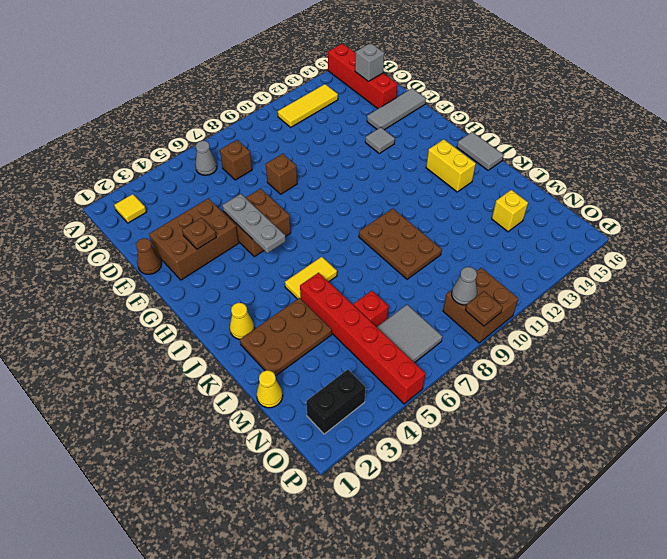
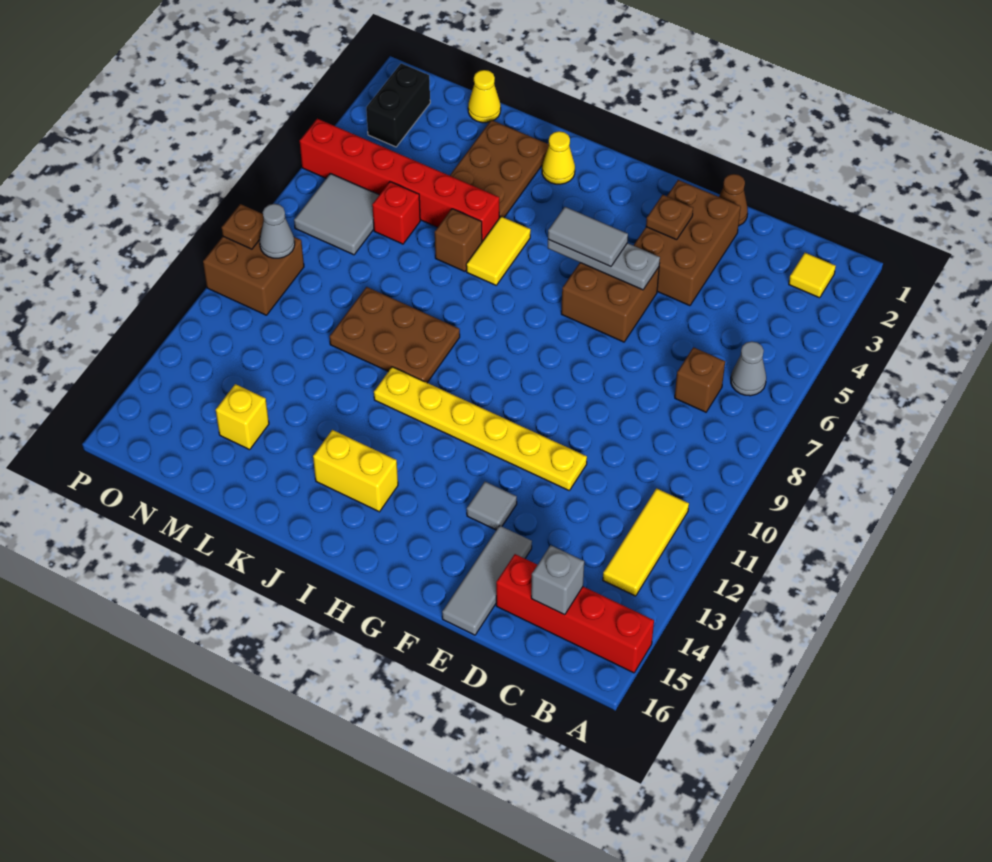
brown brick E8 level 1 -> brown brick K6 level 1
none -> yellow plate E11:J11 level 1
grey tile I16:J16 level 1 -> grey tile G5:H5 level 3

